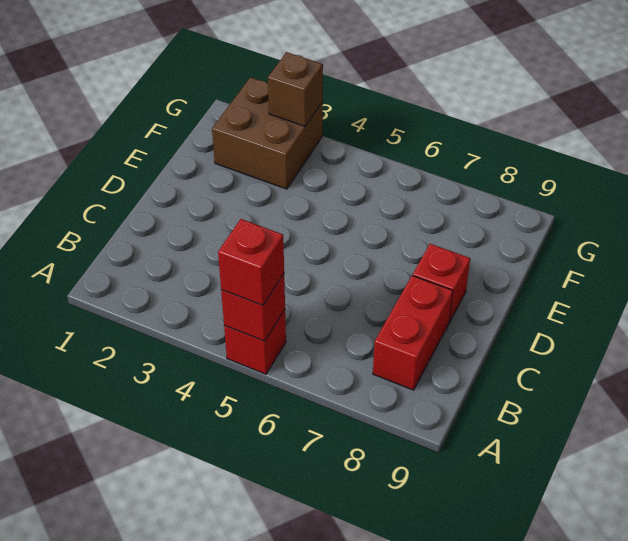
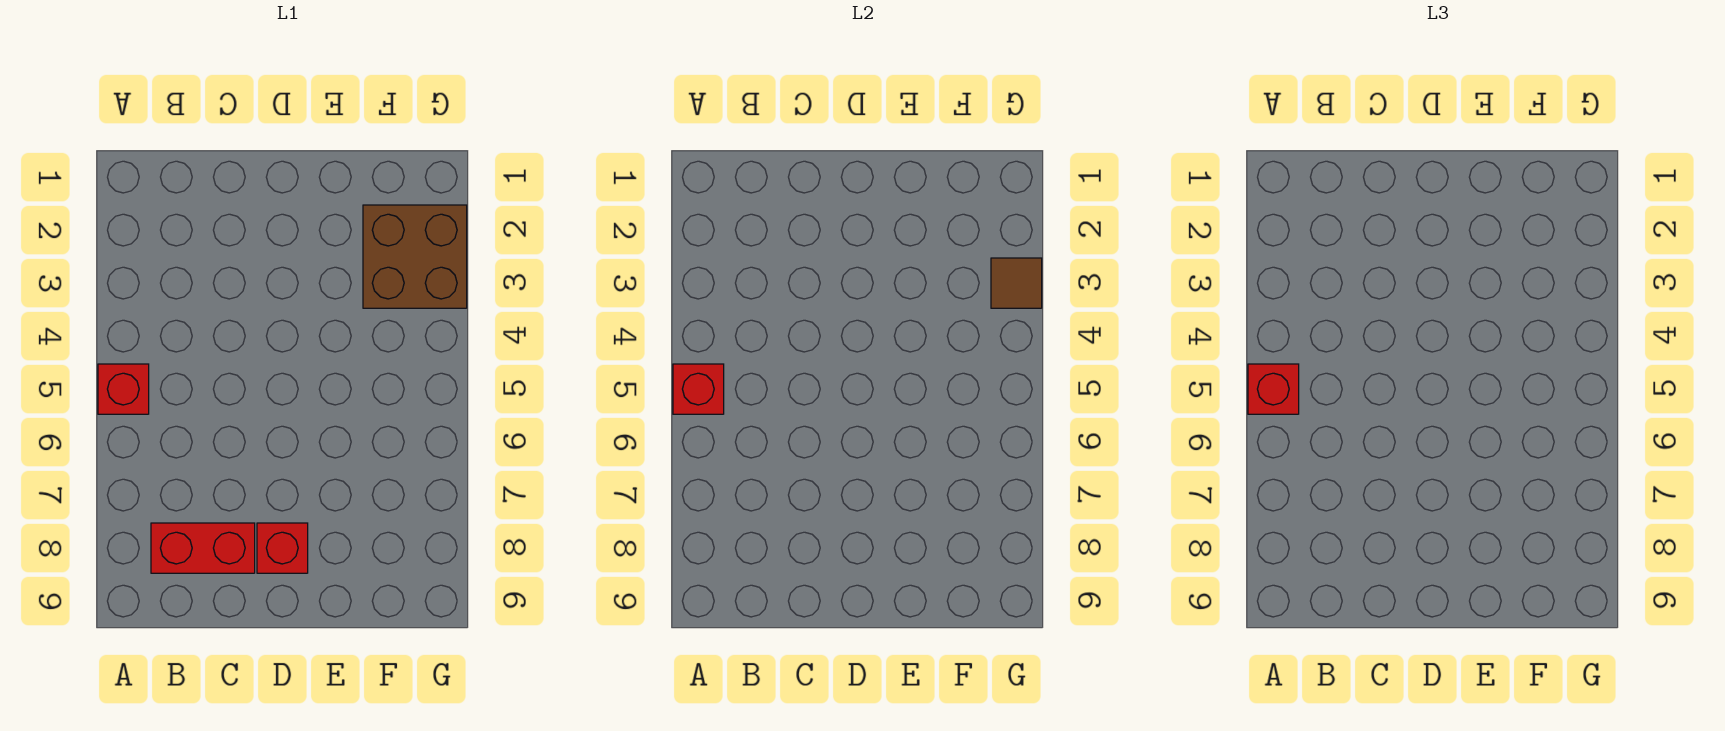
brown brick G3 level 2 -> brown tile G3 level 2

